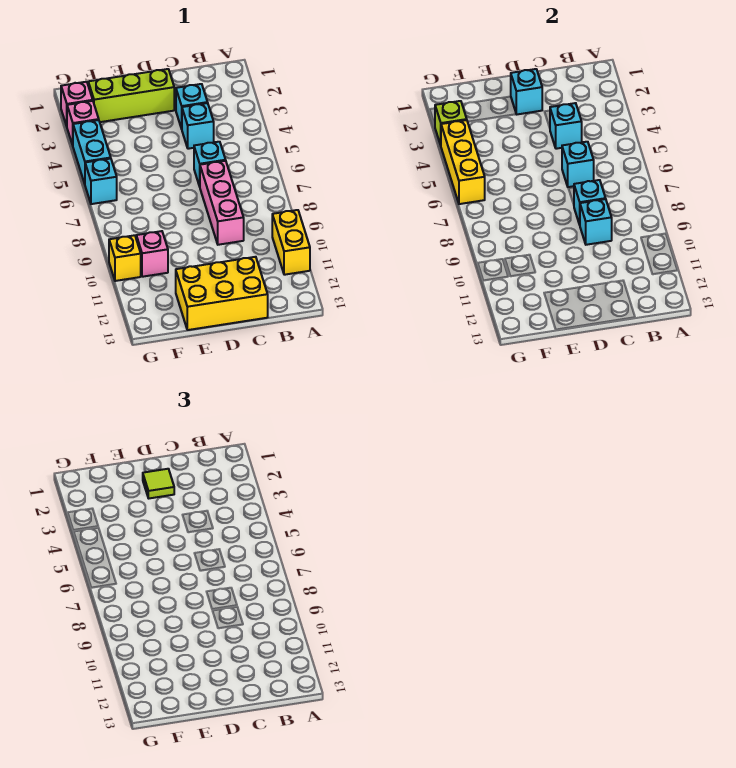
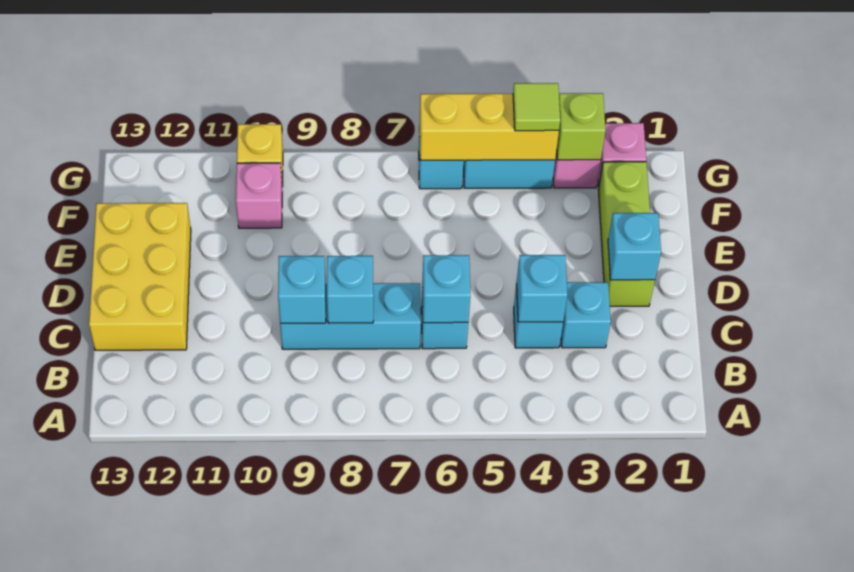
yellow brick A10:A11 level 1 -> none
pink brick C7:C9 level 1 -> cyan brick C7:C9 level 1
lime tile D2 level 3 -> lime tile G4 level 3

